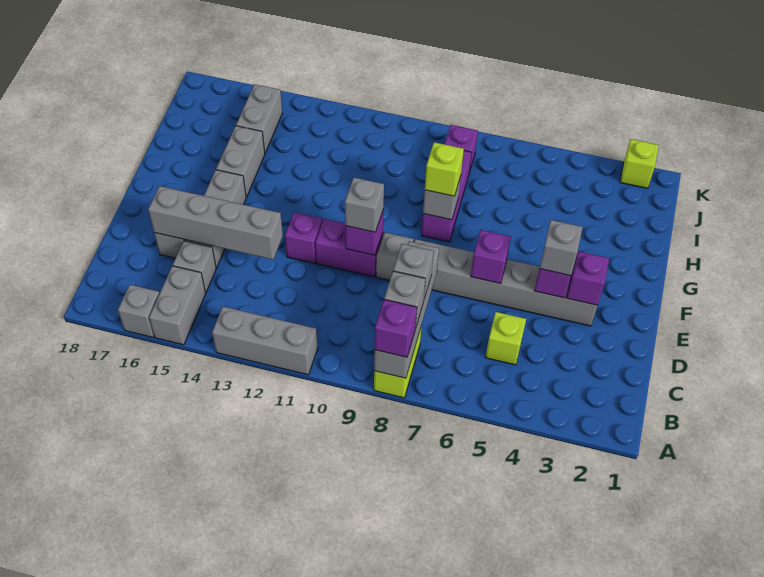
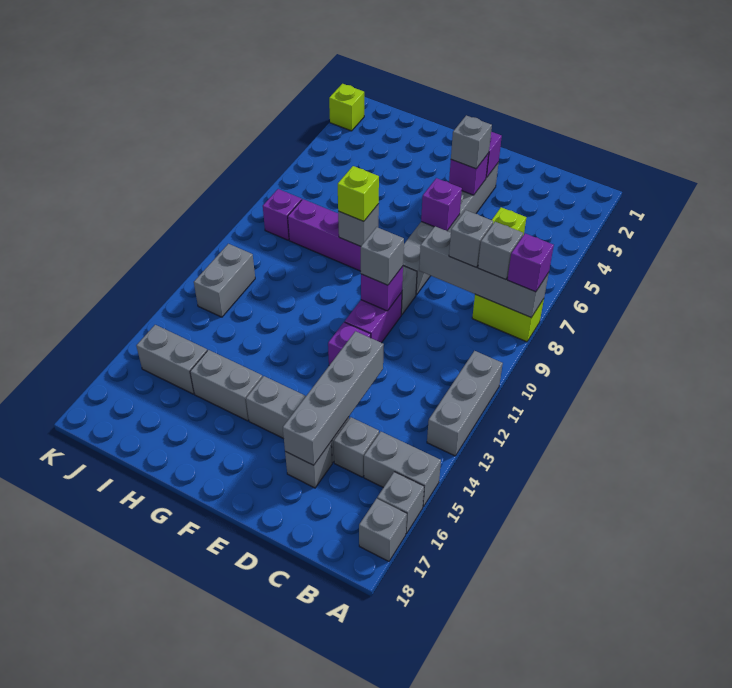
none -> grey brick A17 level 1
none -> grey brick J11:J12 level 1

